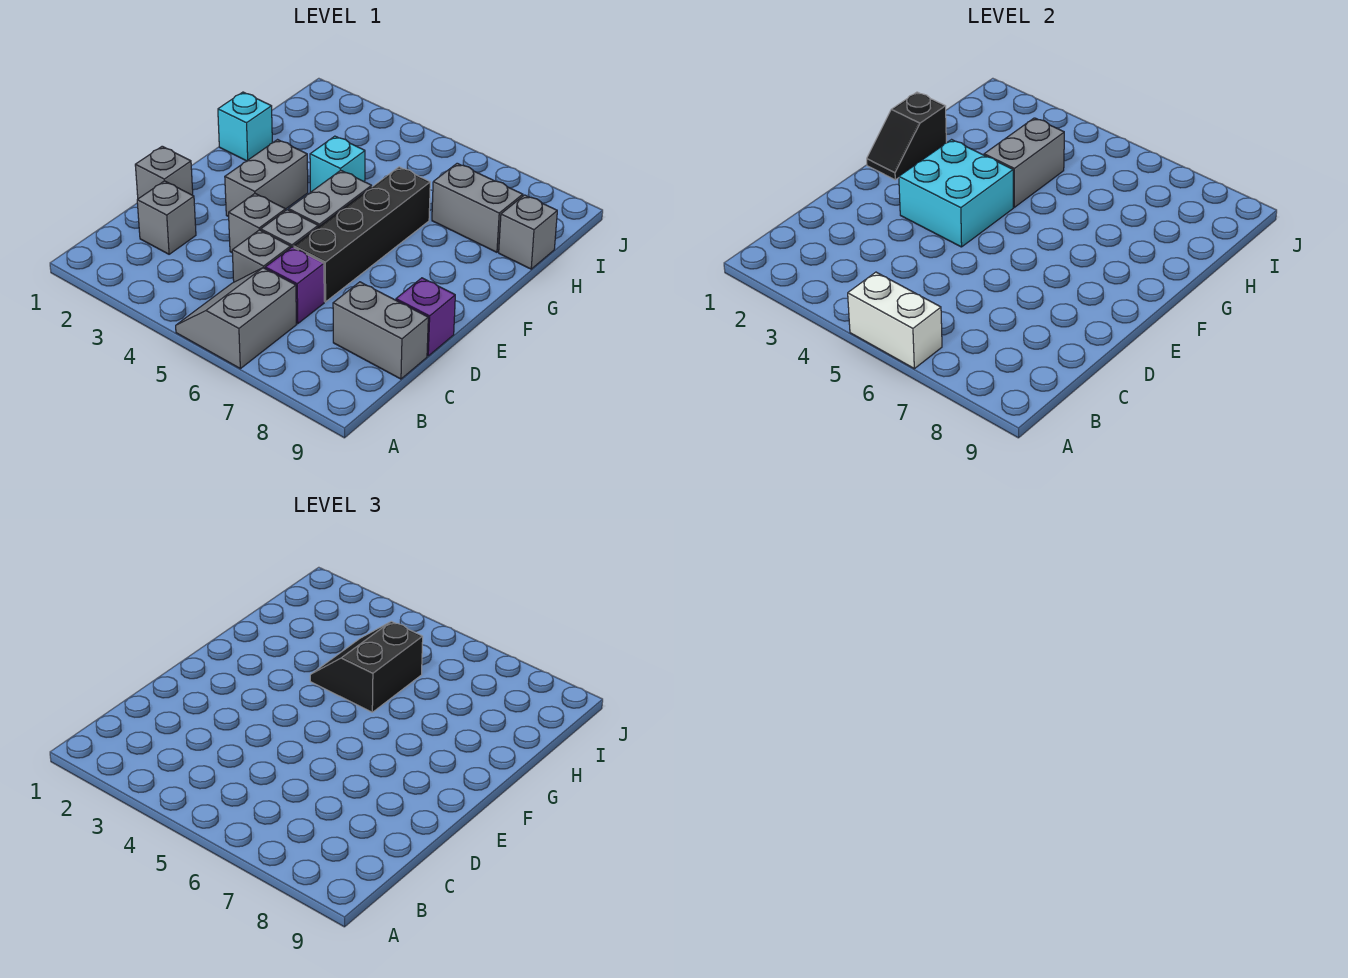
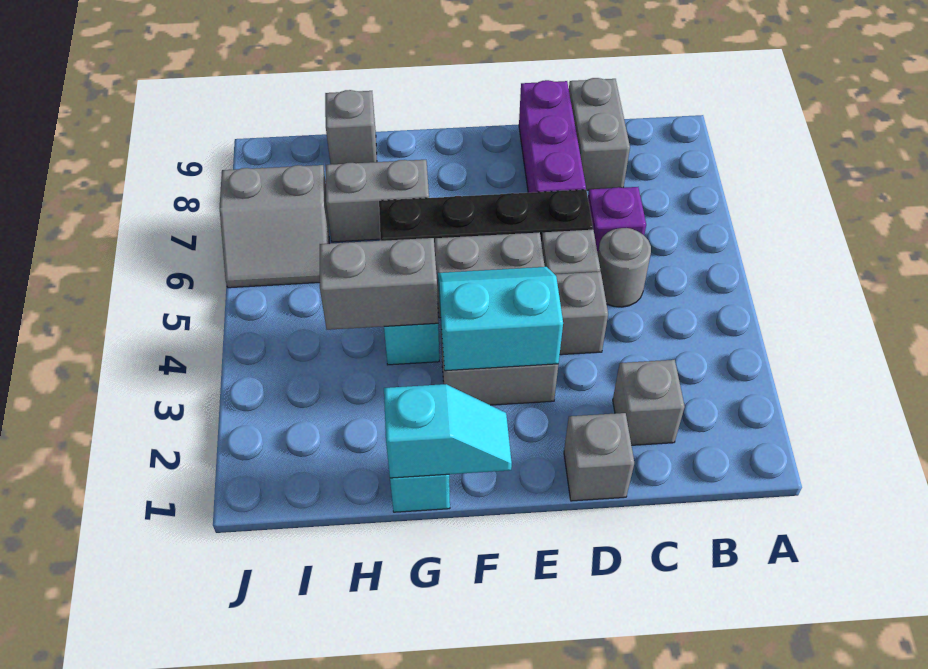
grey slope A5:B6 level 1 top 6 -> grey slope I6:J7 level 1 top 7
white brick A5:A6 level 2 -> none
grey brick C5 level 1 -> grey round brick C5 level 1
purple brick D9 level 1 -> purple brick D7:D9 level 1
cyan brick E3:F4 level 2 -> cyan slope E3:F4 level 2 top 3
black slope F1:G1 level 2 top G -> cyan slope F1:G1 level 2 top G
black slope G4:H5 level 3 top 5 -> none
grey brick H7:H8 level 1 -> grey brick G7:H7 level 1

